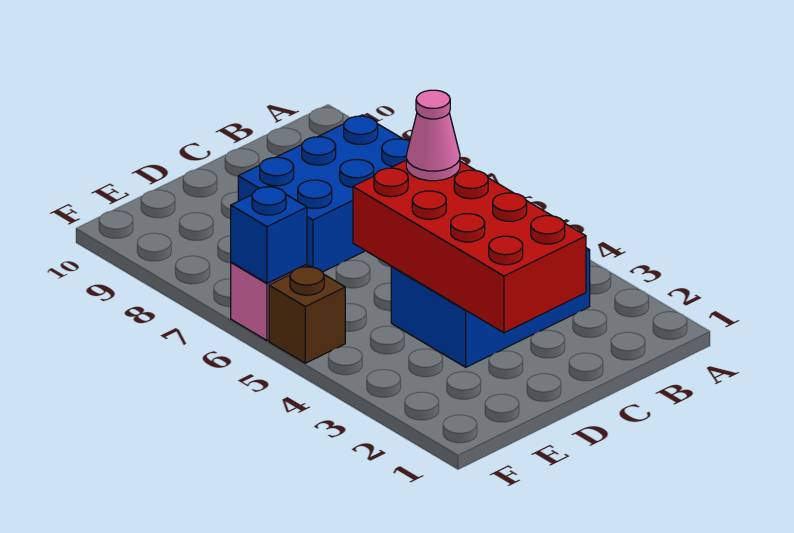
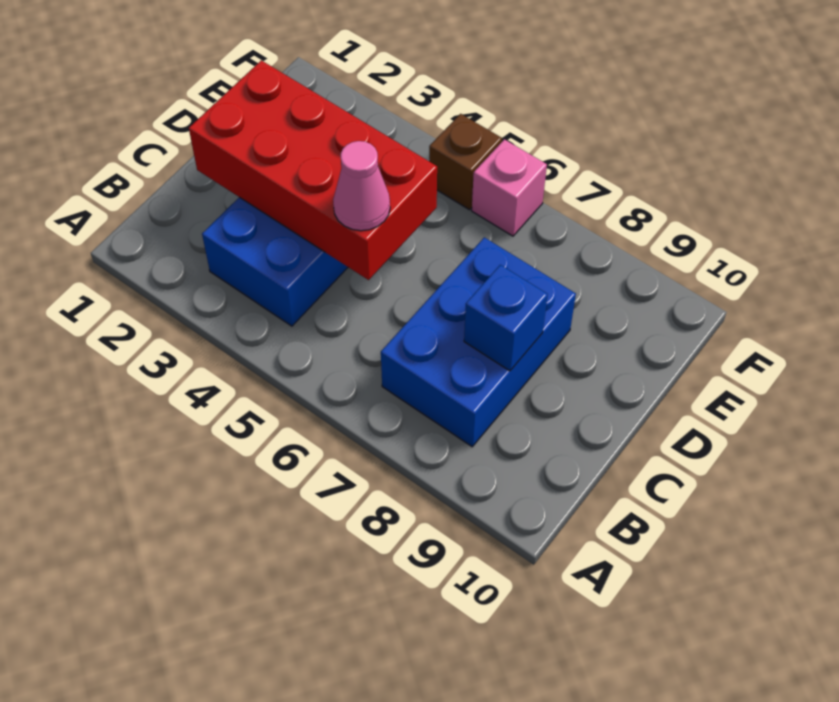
blue brick F6 level 2 -> blue brick C8 level 2

